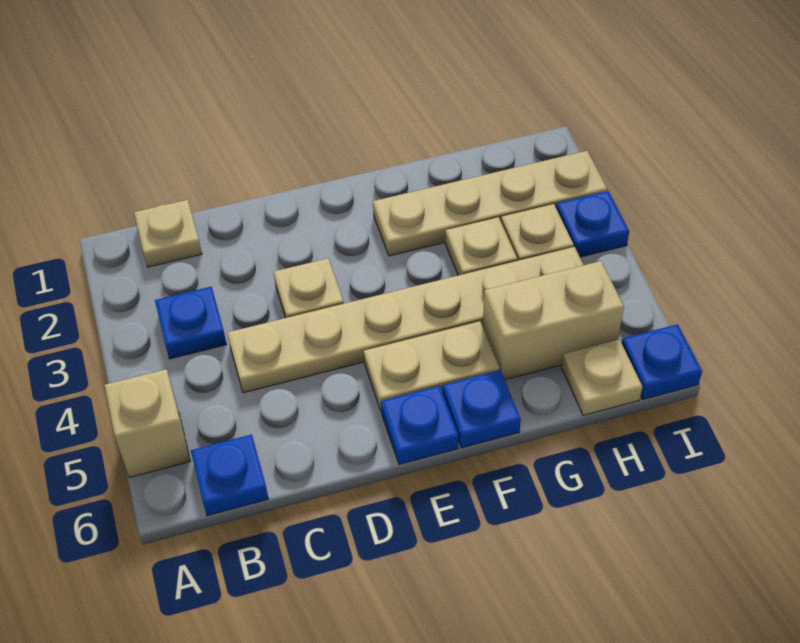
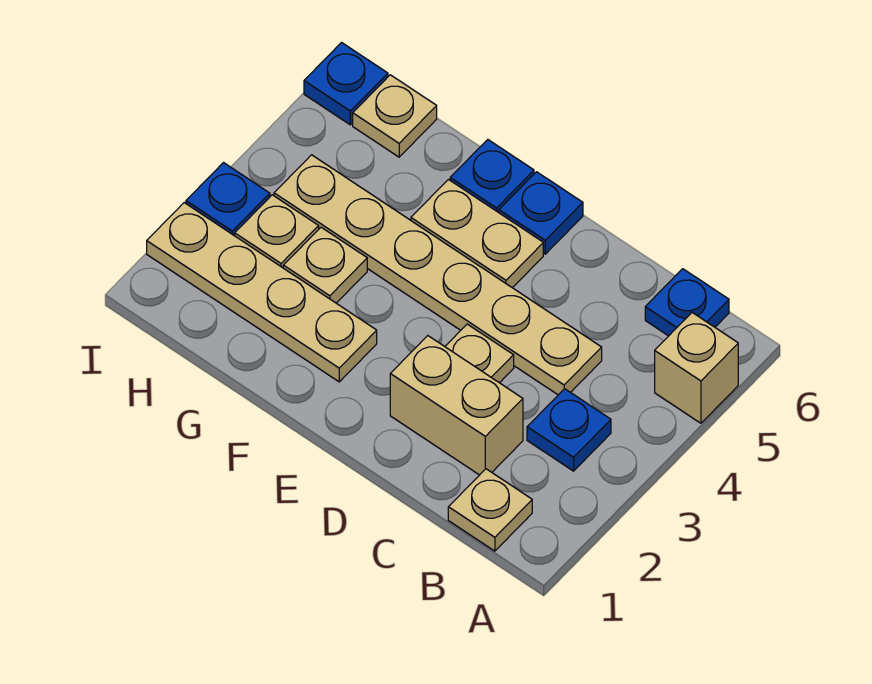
tan brick G5:H5 level 1 -> tan brick C2:D2 level 1

